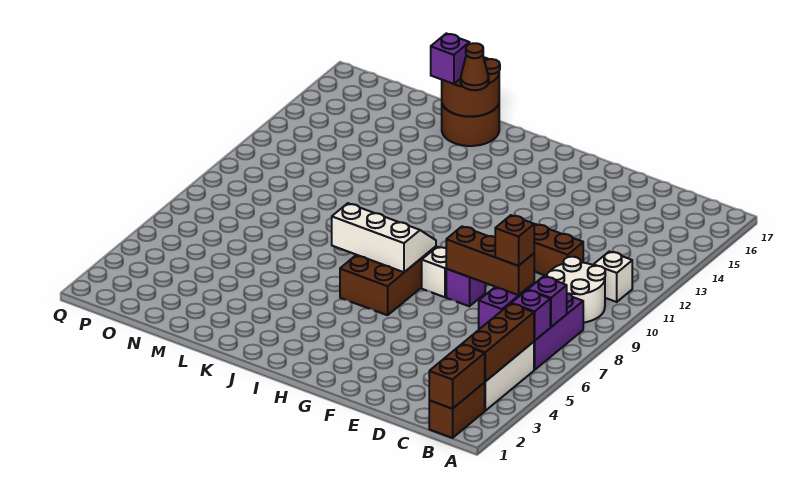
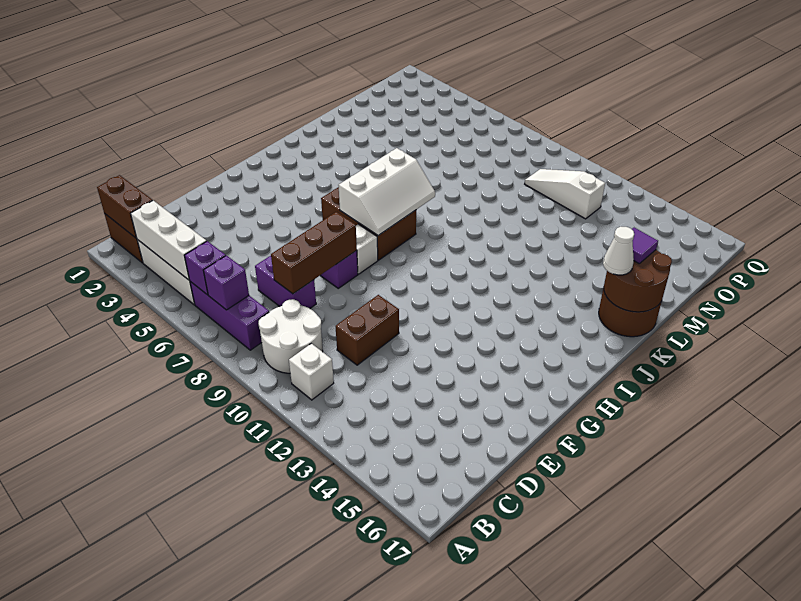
brown brick B3:B5 level 2 -> white brick B3:B5 level 2
brown brick D8 level 3 -> none
brown cone K16 level 3 -> white cone K16 level 3
purple brick L16 level 3 -> purple tile L16 level 3
none -> white slope O10:O12 level 1 top 12

